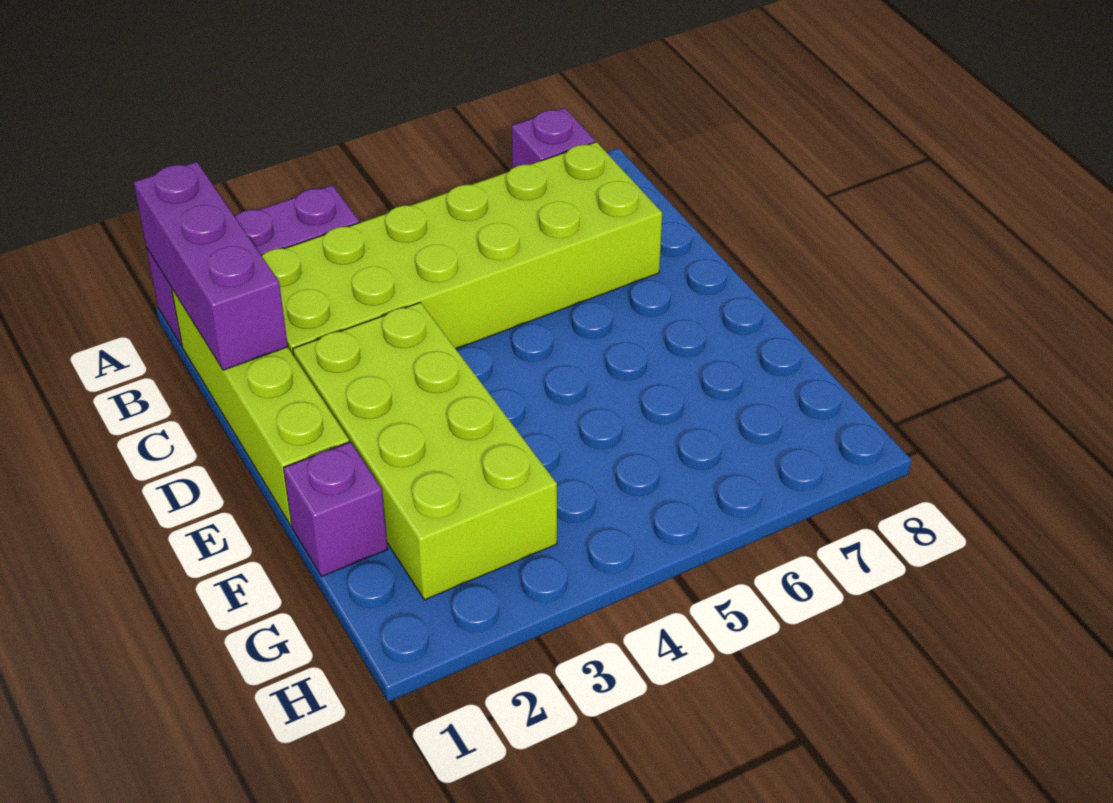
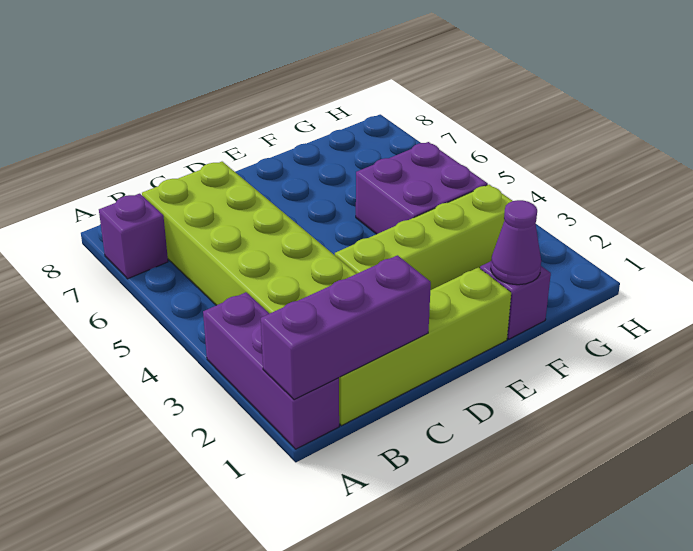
lime brick D2:G3 level 1 -> lime brick D3:G3 level 1
none -> purple cone F1 level 2
none -> purple brick F4:G5 level 1

